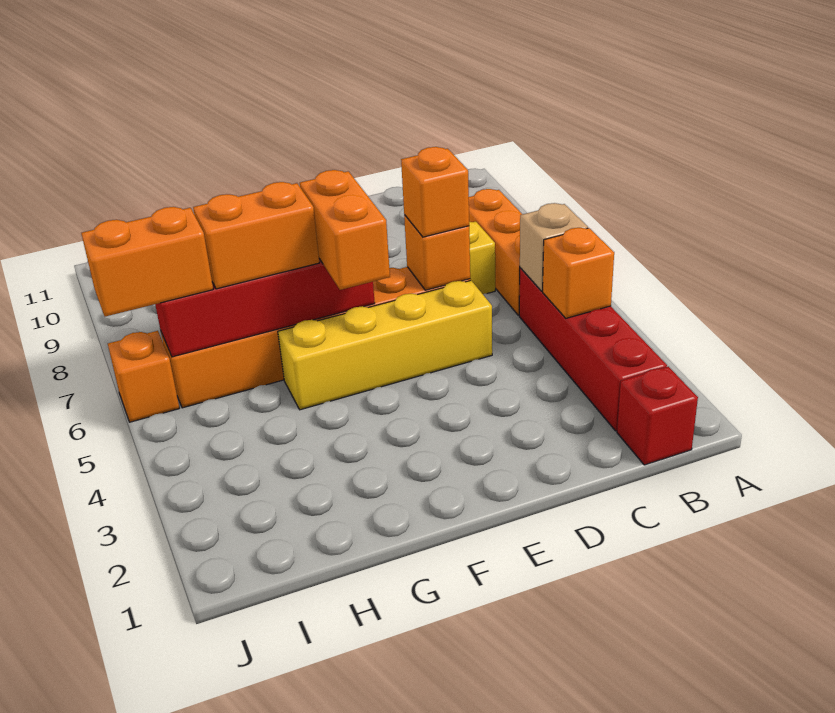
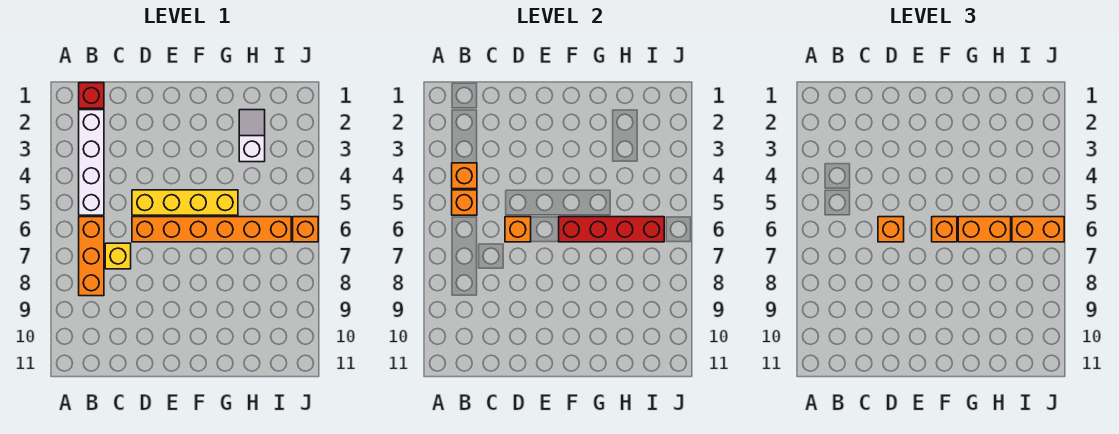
red brick B2:B5 level 1 -> white brick B2:B5 level 1
tan brick B5 level 2 -> orange brick B5 level 2
orange brick F5:F6 level 3 -> orange brick F6 level 3
none -> white slope H2:H3 level 1 top 3

